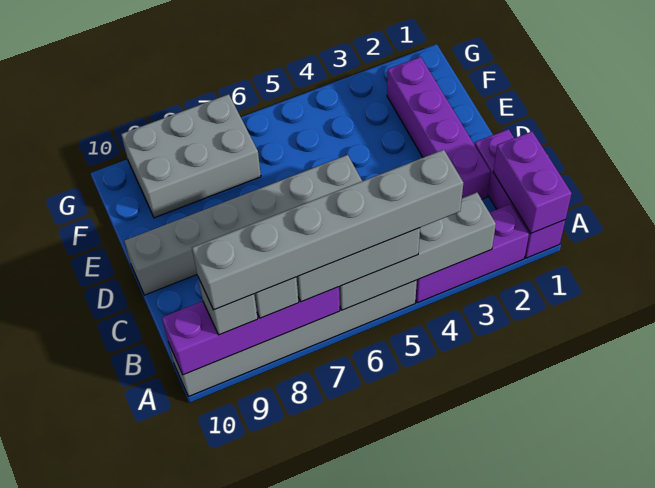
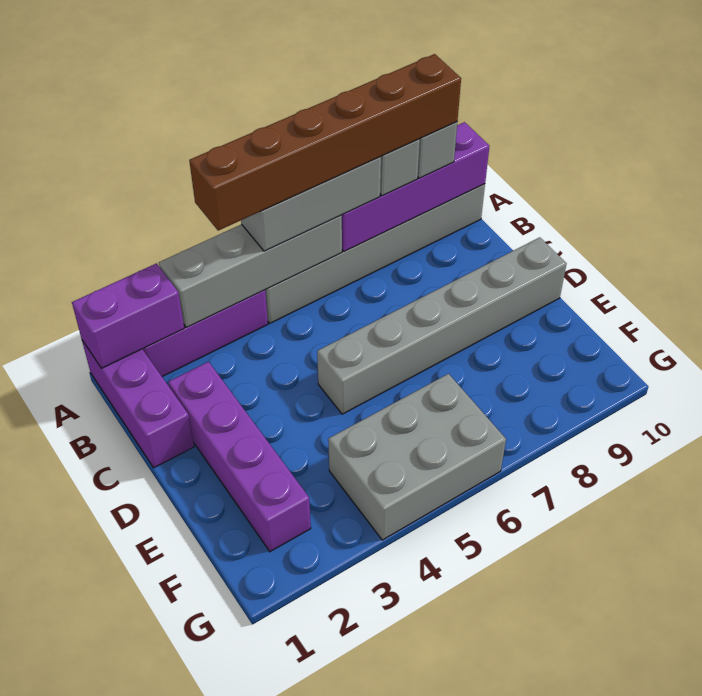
purple brick A1:B1 level 2 -> purple brick A1:A2 level 2
grey brick A4:A9 level 4 -> brown brick A4:A9 level 4
grey brick F7:G9 level 1 -> grey brick F4:G6 level 1

